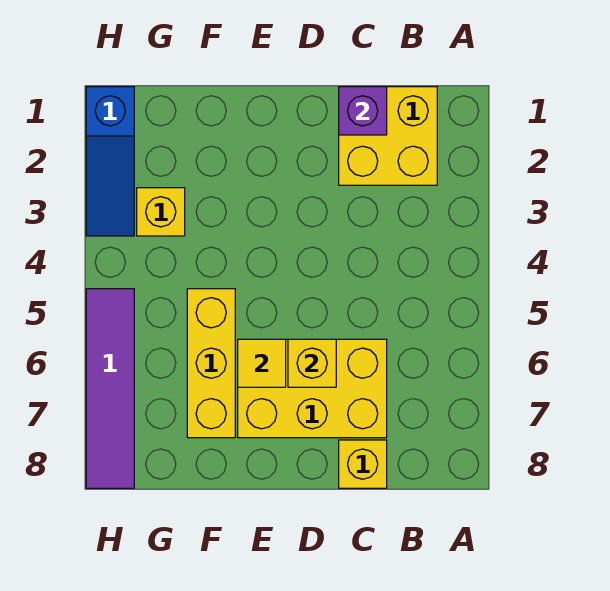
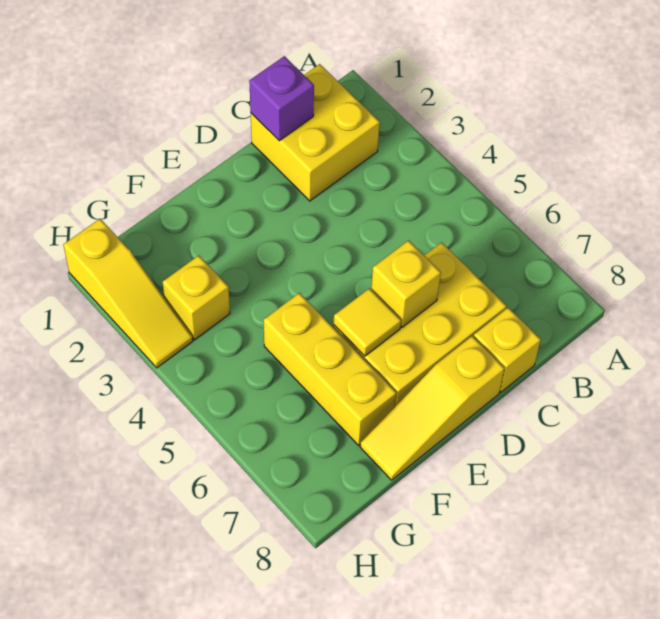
none -> yellow slope D8:F8 level 1 top D
blue slope H1:H3 level 1 top 1 -> yellow slope H1:H3 level 1 top 1
purple tile H5:H8 level 1 -> none

